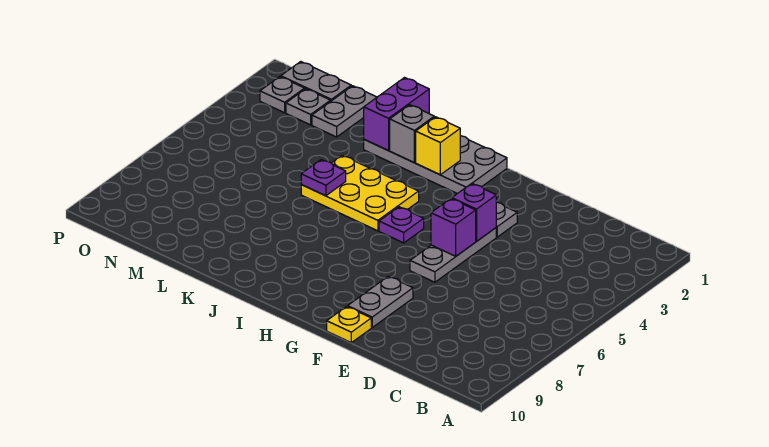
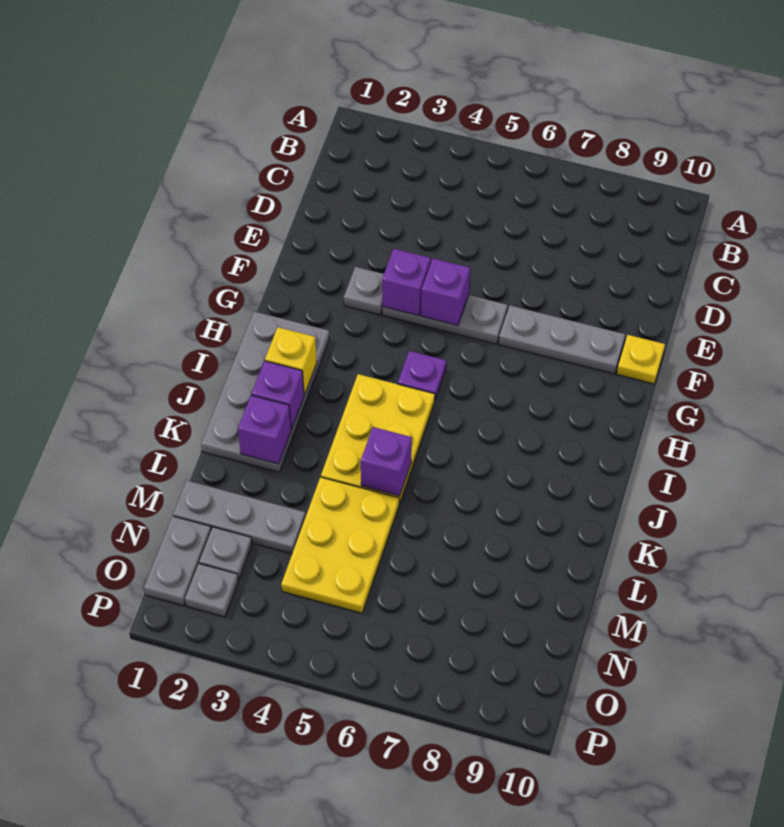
grey plate F8:F9 level 1 -> grey plate F7:F9 level 1
grey brick J2 level 2 -> purple brick J2 level 2
purple brick K1:K2 level 2 -> purple brick K2 level 2
purple plate K5 level 2 -> purple brick K5 level 2
none -> yellow plate L4:N5 level 1
grey plate M1:M2 level 1 -> grey plate M1:M3 level 1

